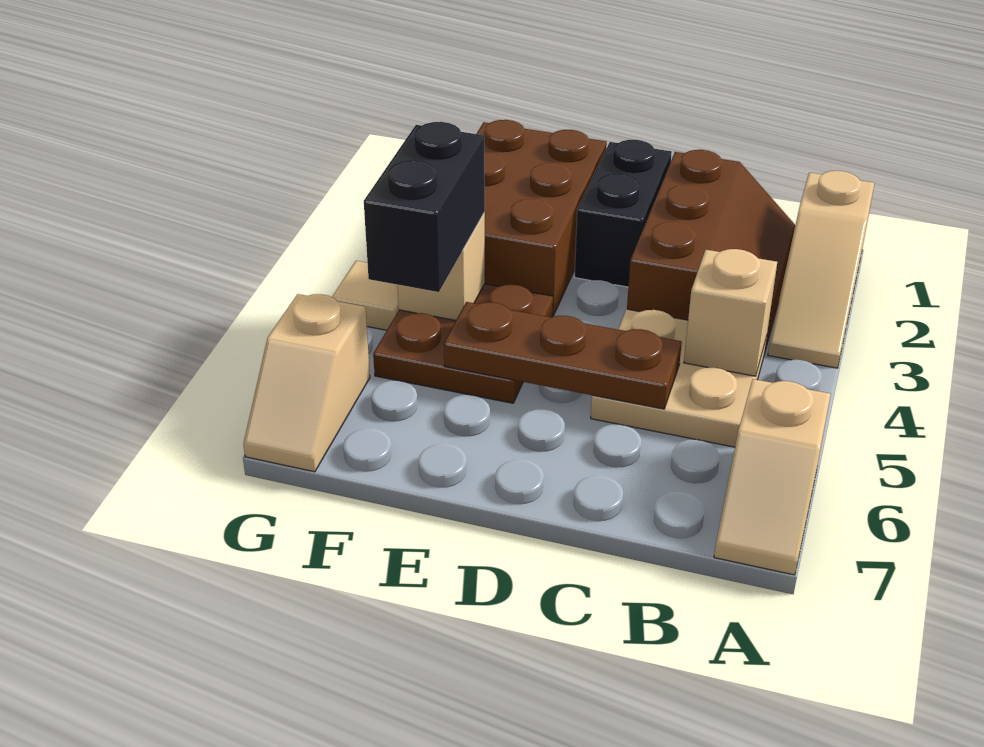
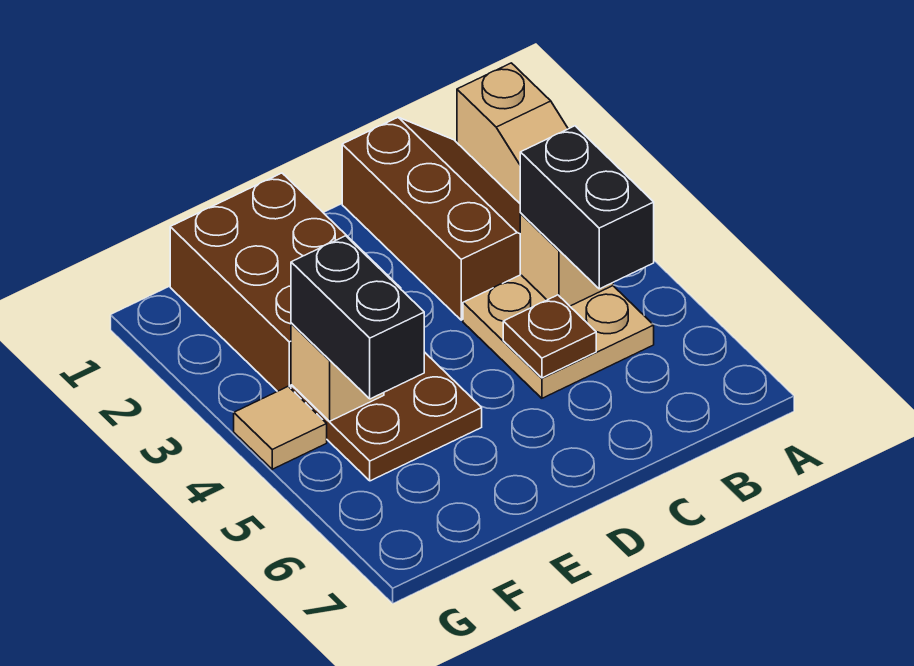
tan slope A6:A7 level 1 top 6 -> none
brown plate C5:E5 level 2 -> brown plate C5 level 2
black brick D1:D2 level 1 -> black brick B4:B5 level 3
tan slope G6:G7 level 1 top 6 -> none

